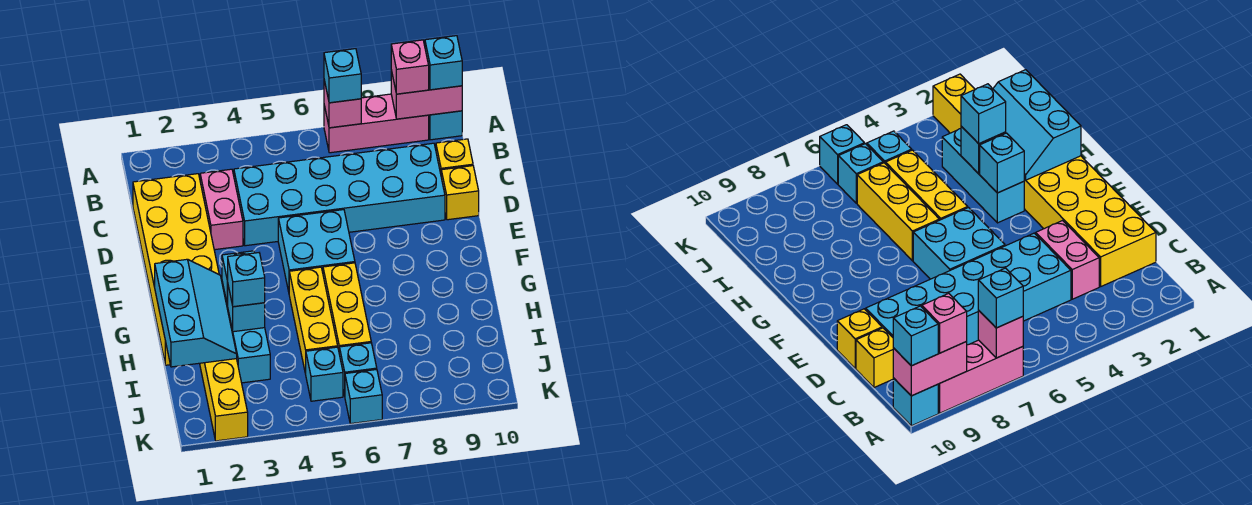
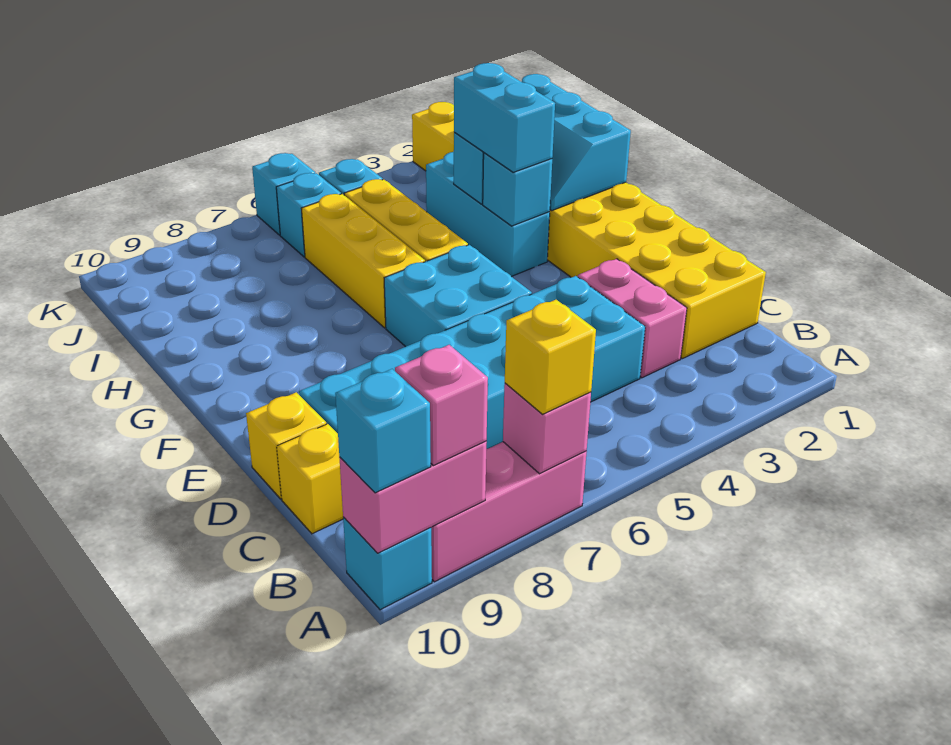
cyan brick A7 level 3 -> yellow brick A7 level 3
cyan brick H3 level 3 -> cyan brick G3:H3 level 3

